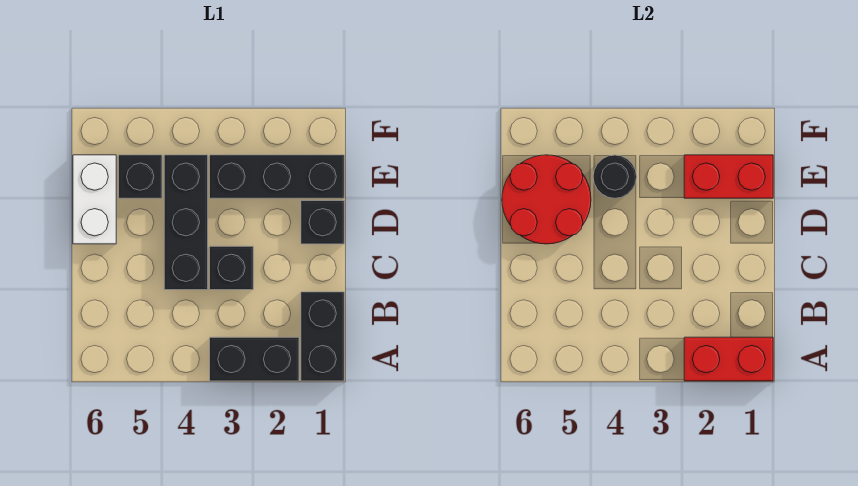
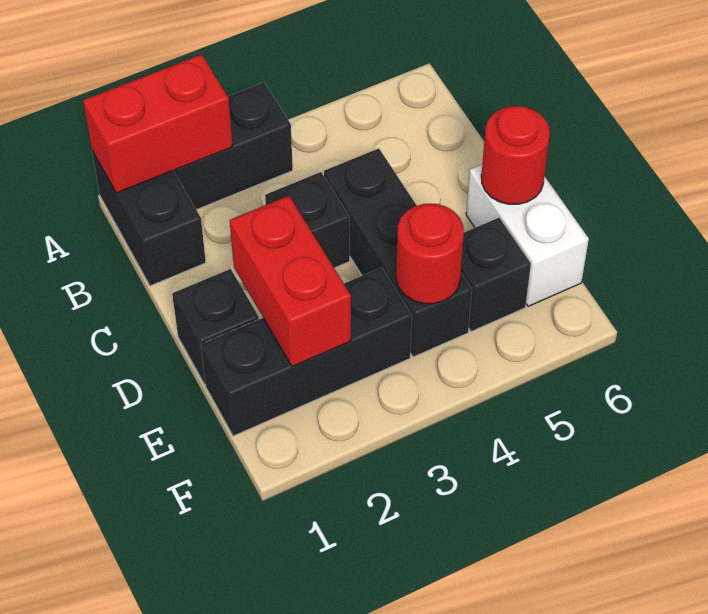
red round brick D5:E6 level 2 -> red round brick D6 level 2
red brick E1:E2 level 2 -> red brick D2:E2 level 2
black round brick E4 level 2 -> red round brick E4 level 2

